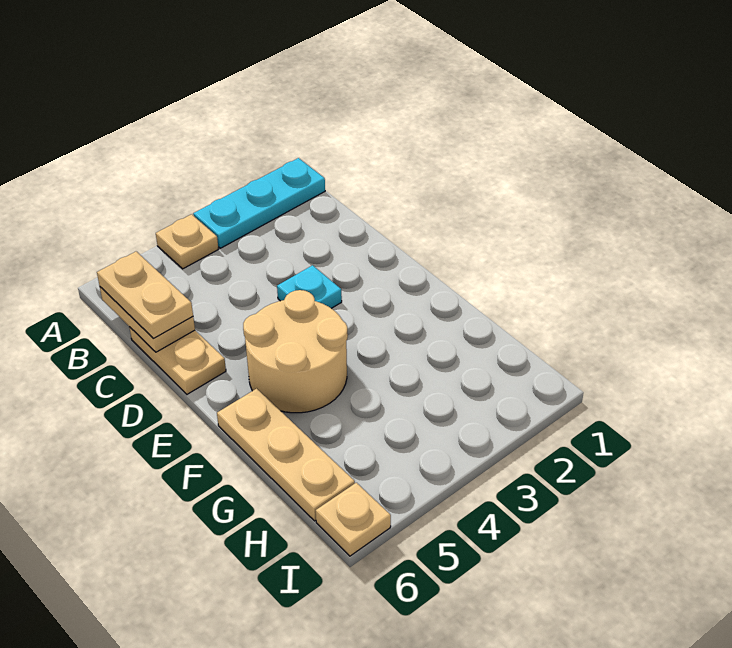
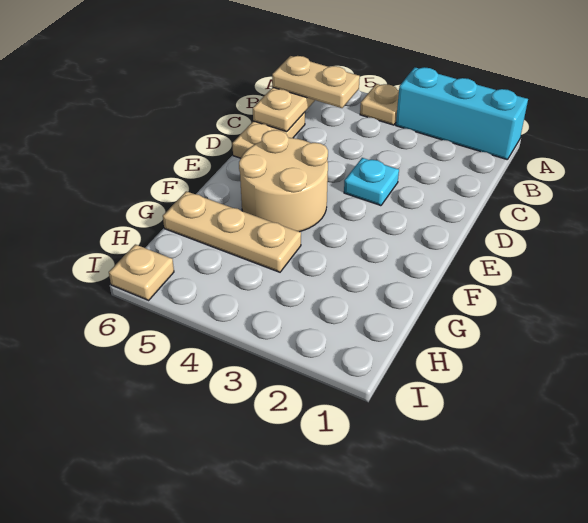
cyan plate A1:A3 level 1 -> cyan brick A1:A3 level 1
tan plate B6:C6 level 3 -> tan plate B5:B6 level 3
tan plate F6:H6 level 1 -> tan plate G4:G6 level 1

